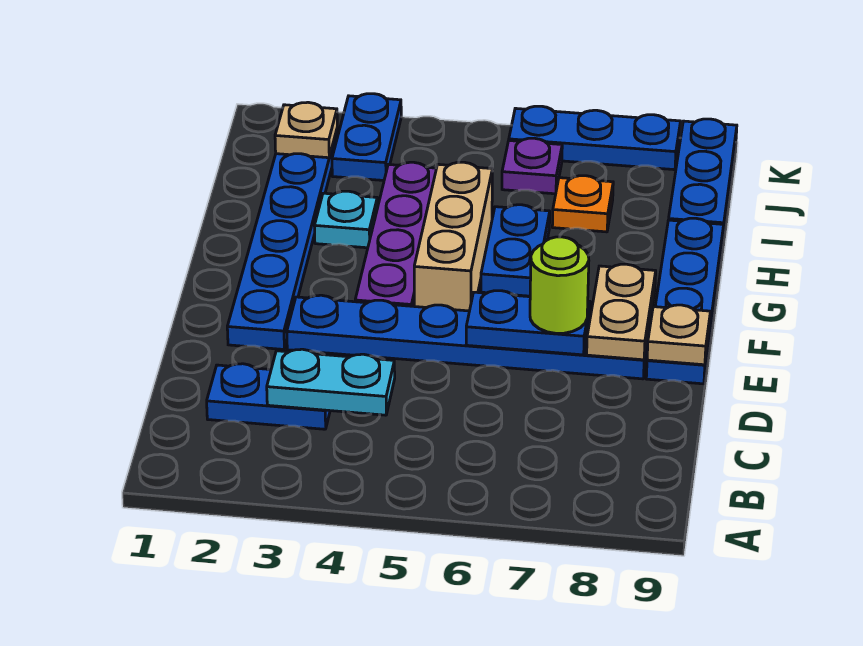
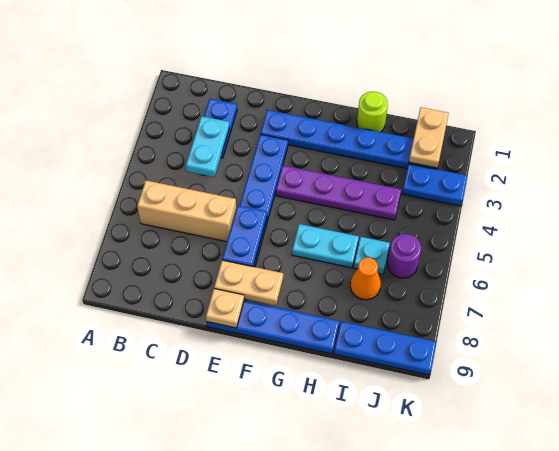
lime round brick E7 level 3 -> lime round brick H1 level 1
tan brick F5:H5 level 1 -> tan brick B6:D6 level 1
blue plate G6:H6 level 1 -> cyan plate G6:H6 level 1
cyan plate H3 level 1 -> cyan plate I6 level 1
orange plate I7 level 1 -> orange cone I7 level 1
tan plate J2 level 2 -> tan plate J1:J2 level 2
purple plate J6 level 1 -> purple round brick J6 level 1
blue plate K6:K8 level 1 -> none

